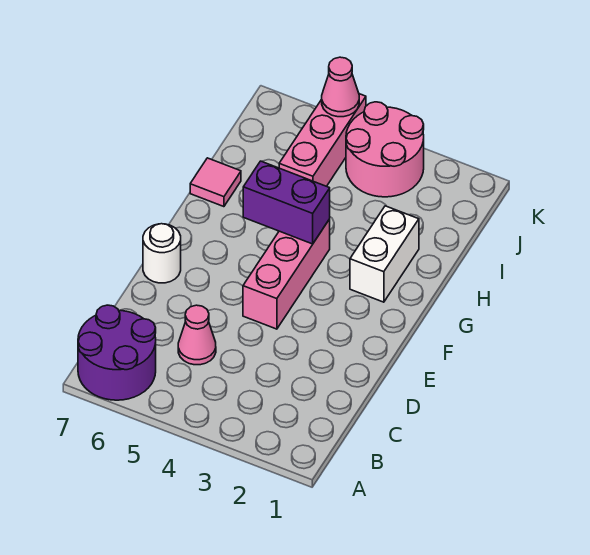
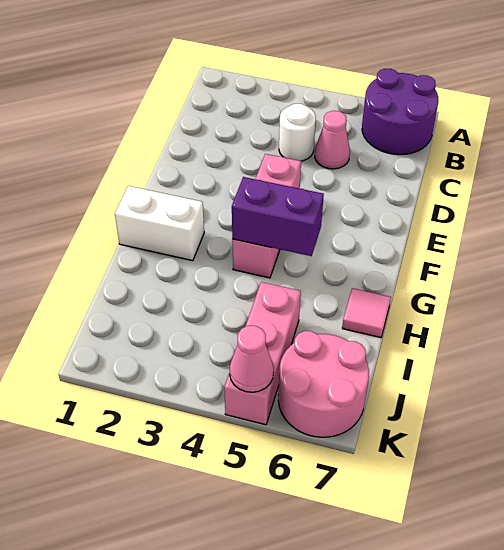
white round brick E7 level 1 -> white round brick C4 level 1
white brick G2:H2 level 1 -> white brick G1:G2 level 1
pink round brick J3:K4 level 1 -> pink round brick J6:K7 level 1

